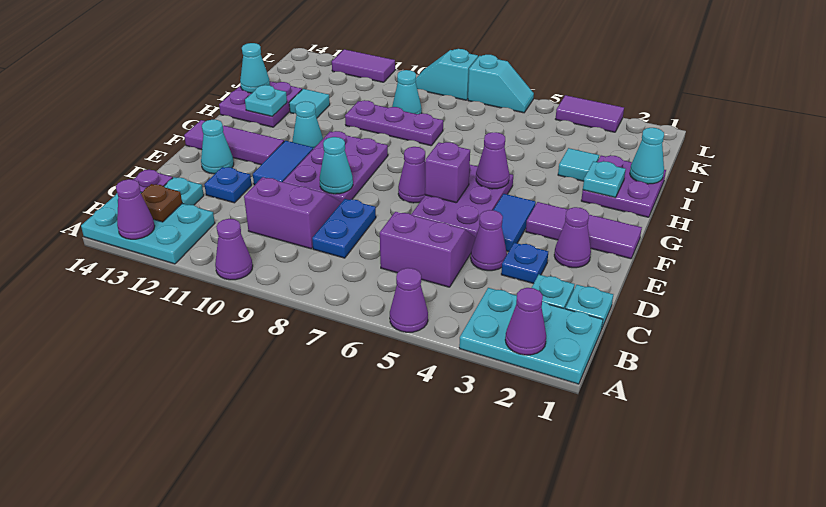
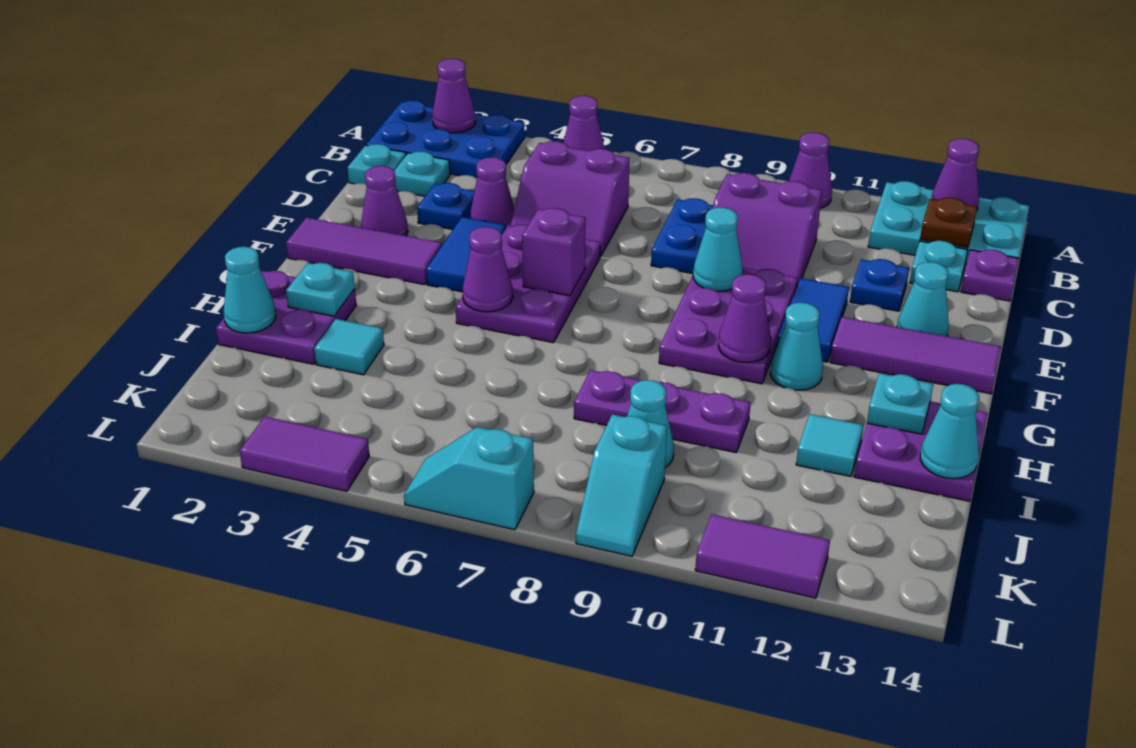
cyan plate A1:B3 level 1 -> blue plate A1:B3 level 1
purple cone F7 level 1 -> purple cone G10 level 2
cyan slope L8:L9 level 1 top 8 -> cyan slope K9:L9 level 1 top K

